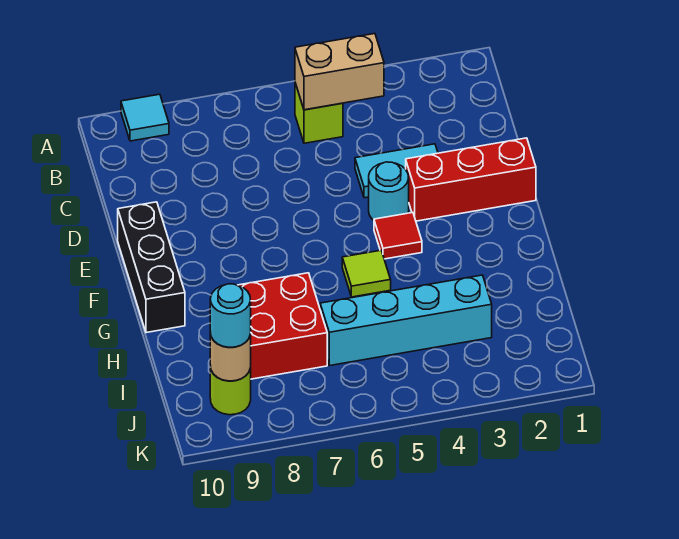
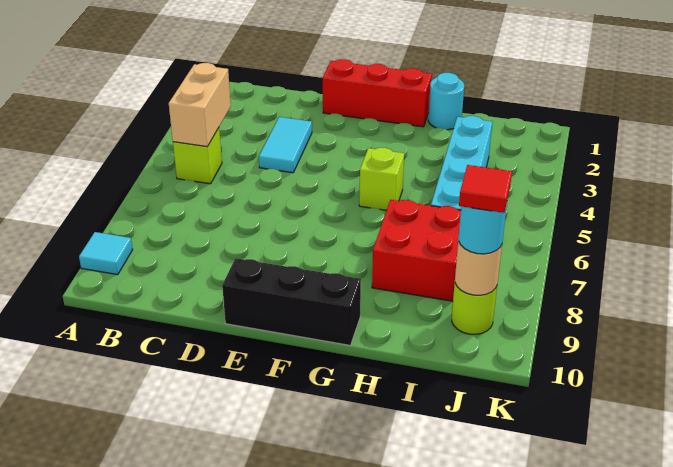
red brick E1:E3 level 1 -> red brick E1:G1 level 1
cyan round brick E4 level 1 -> cyan round brick H1 level 1
red tile F4 level 1 -> red tile J9 level 4
lime tile G5 level 1 -> lime brick G5 level 1

